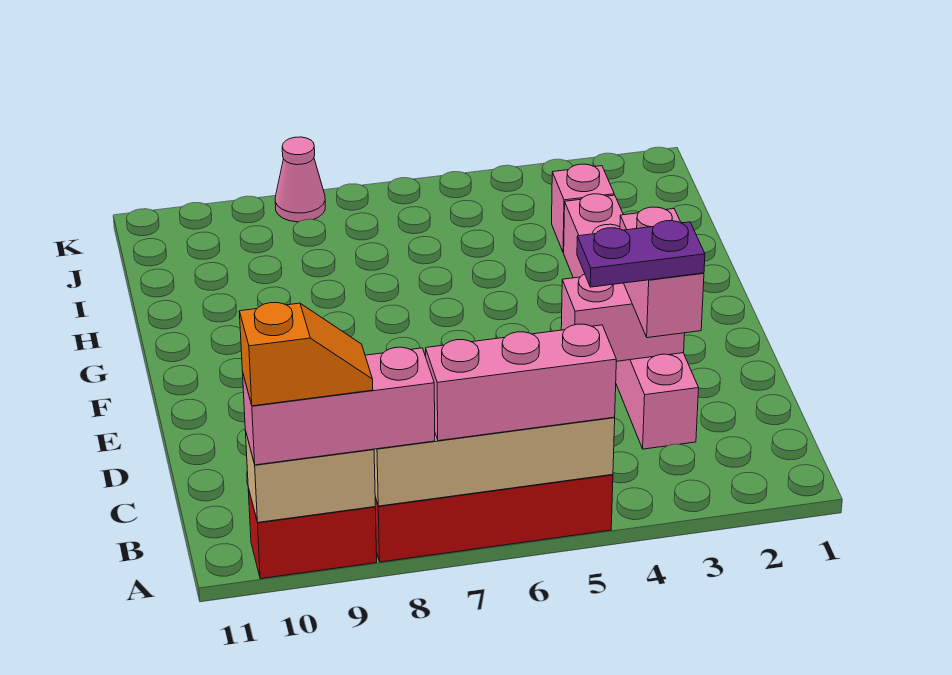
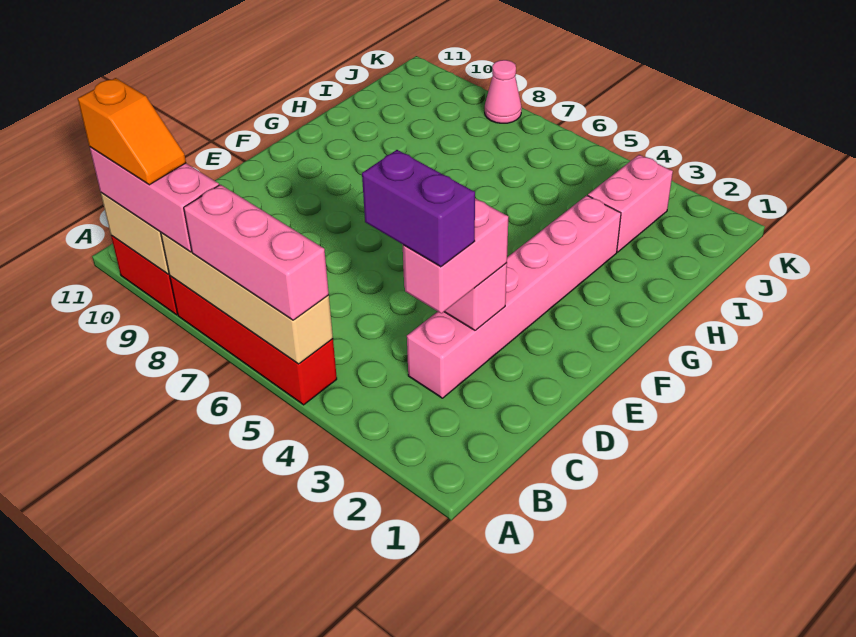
purple plate C3:C4 level 4 -> purple brick C3:C4 level 4
pink brick I3 level 1 -> pink brick I3:J3 level 1

